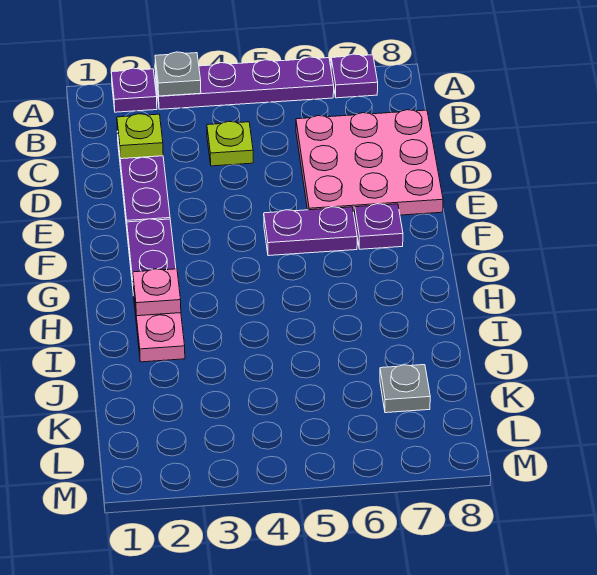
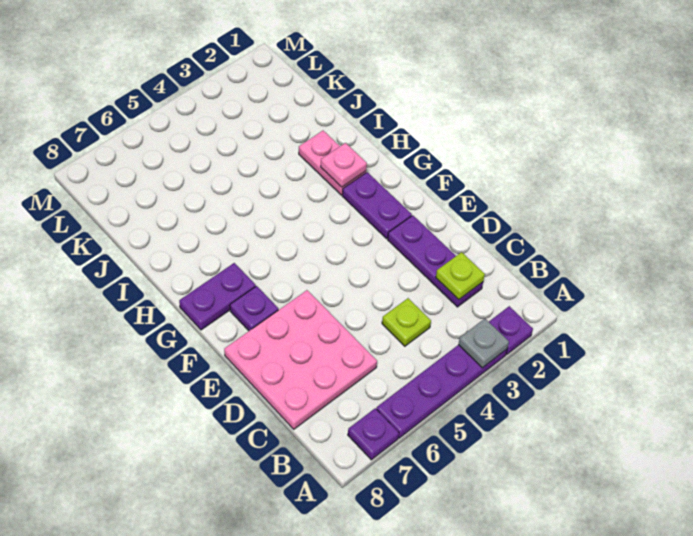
purple plate F5:F6 level 1 -> purple plate G7:G8 level 1
grey plate K7 level 1 -> none

